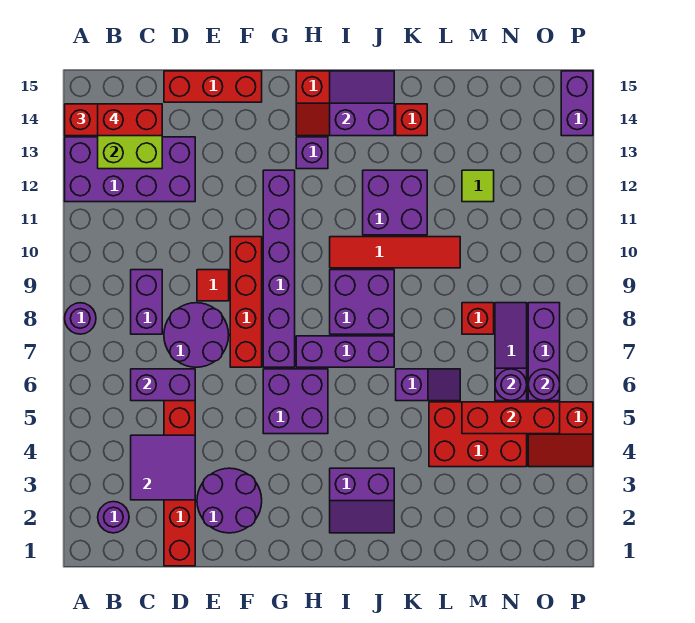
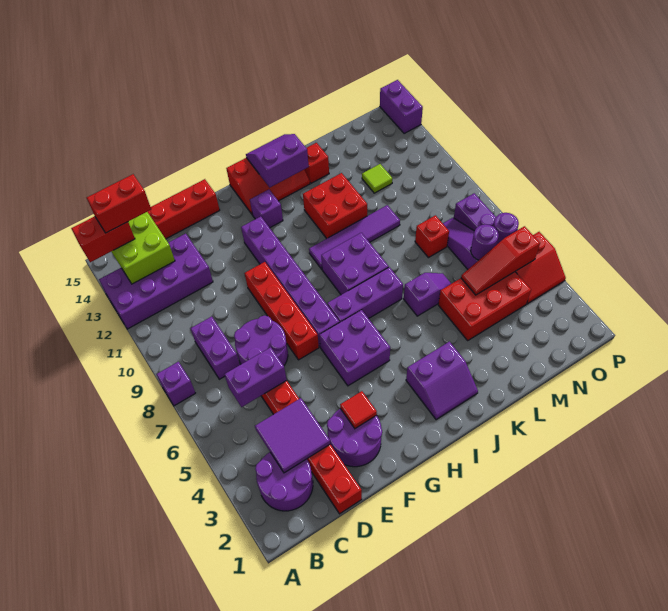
purple round brick A8 level 1 -> purple brick A8 level 1
purple round brick B2 level 1 -> purple round brick B2:C3 level 1
red tile E9 level 1 -> red tile F3 level 2
red tile I10:L10 level 1 -> purple tile I10:L10 level 1
purple brick J11:K12 level 1 -> red brick J11:K12 level 1
red brick M5:O5 level 2 -> red slope M5:O5 level 2 top O

